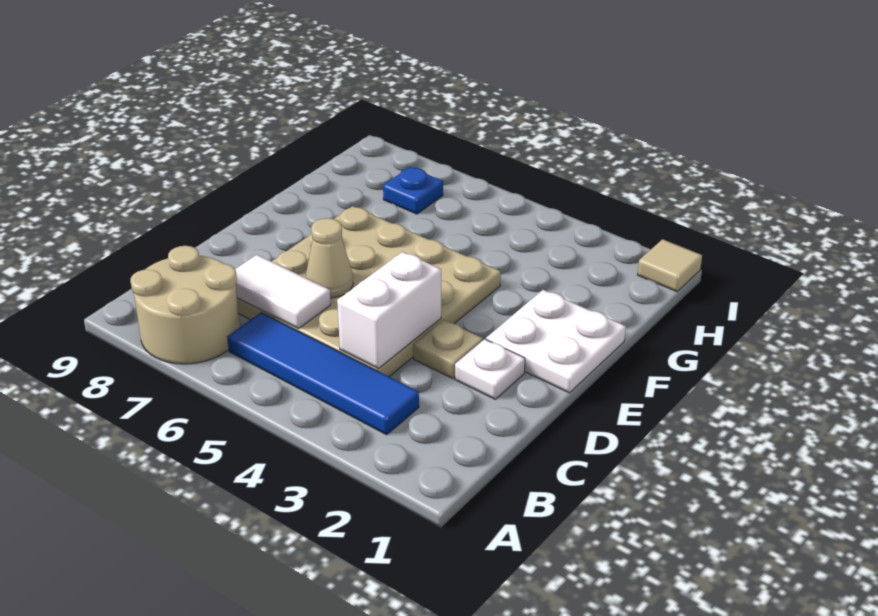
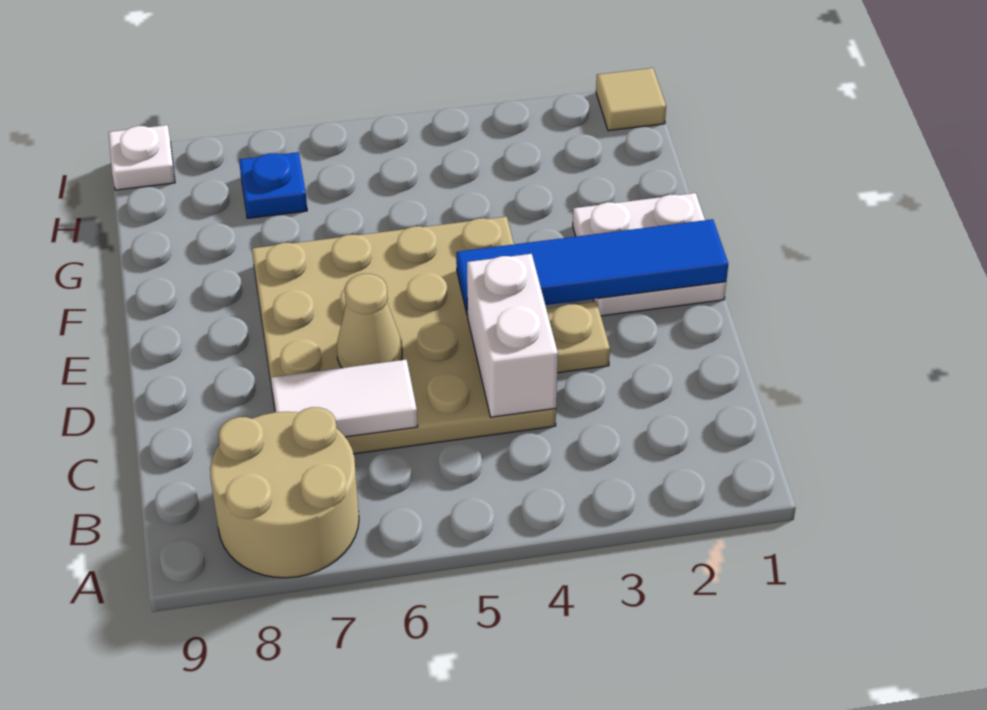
blue tile B3:B6 level 1 -> blue tile E1:E4 level 2
white plate D2 level 1 -> white plate I9 level 1

